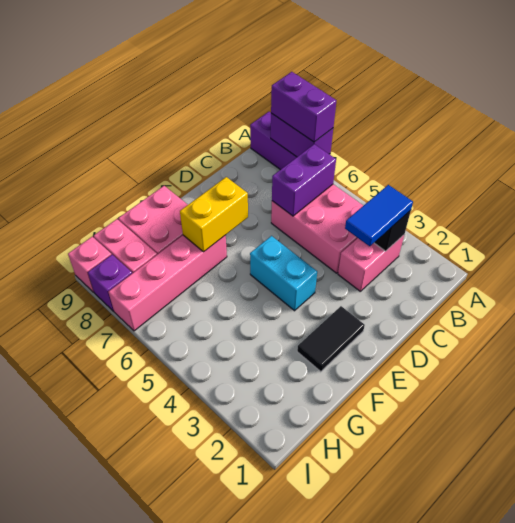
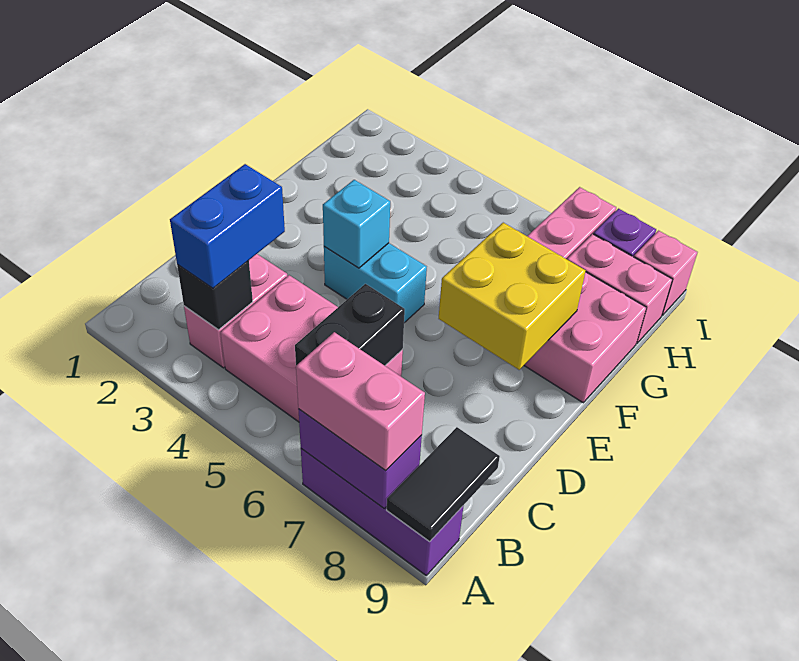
purple brick A7:A8 level 3 -> pink brick A7:A8 level 3
blue tile B3:C3 level 3 -> blue brick B3:C3 level 3
purple brick B6:C6 level 2 -> black brick B6:C6 level 2
black tile E2:F2 level 1 -> black tile A9:B9 level 2
none -> cyan brick E4 level 2
yellow brick E7:F7 level 2 -> yellow brick E7:F8 level 2

